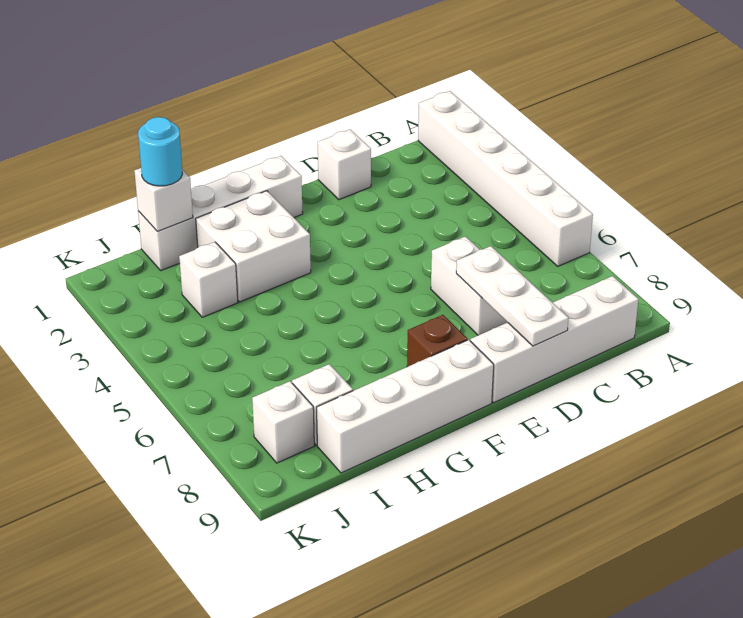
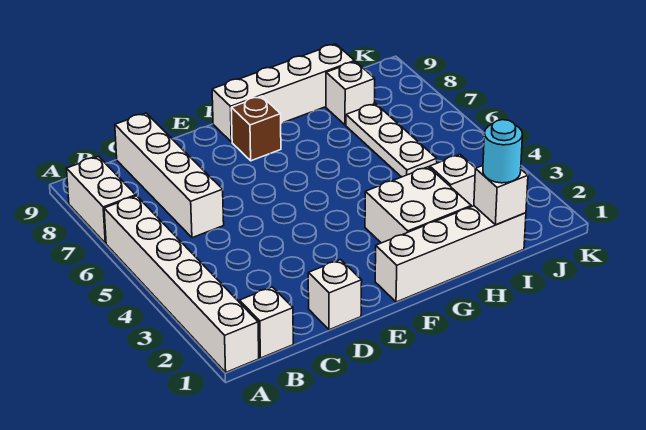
white brick B9:E9 level 1 -> white brick C6:C9 level 1
white brick D6:D7 level 1 -> white brick A7:A8 level 1
white plate D7:D9 level 2 -> white plate I5:I7 level 1
white brick J8 level 1 -> white brick B1 level 1

